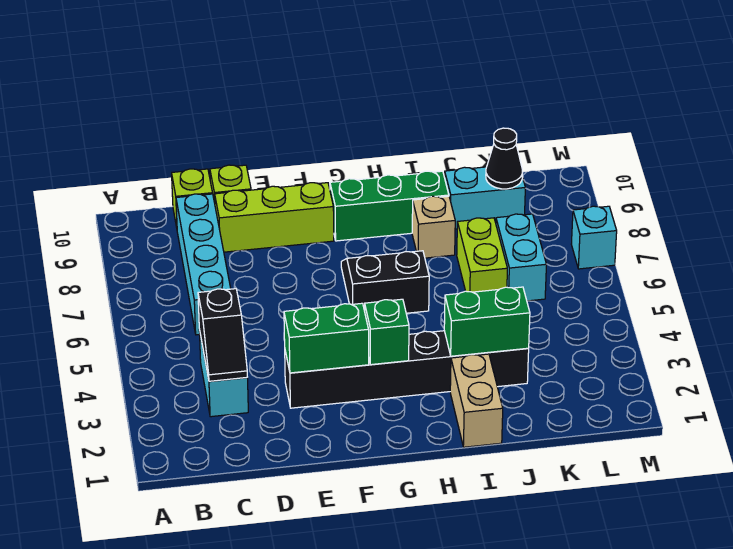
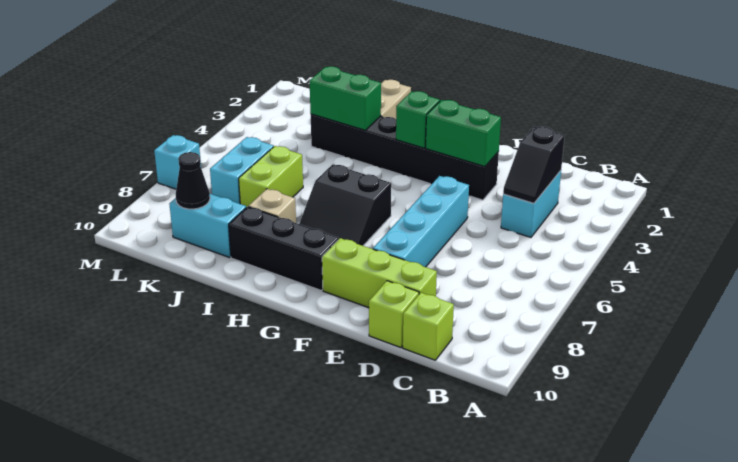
black slope C3:C4 level 2 top 4 -> black slope C3:C4 level 2 top 3
cyan brick C6:C9 level 1 -> cyan brick E5:E8 level 1
green brick G9:I9 level 1 -> black brick G9:I9 level 1

